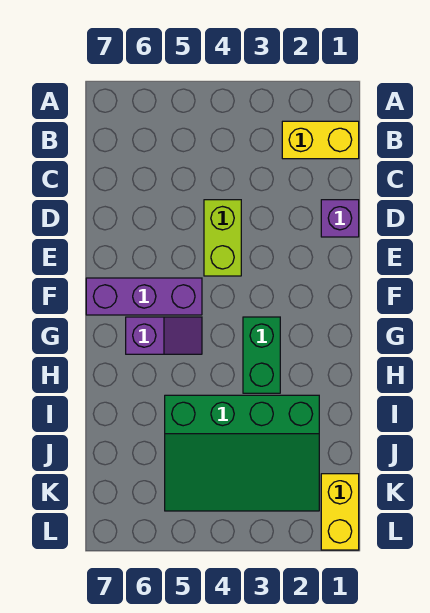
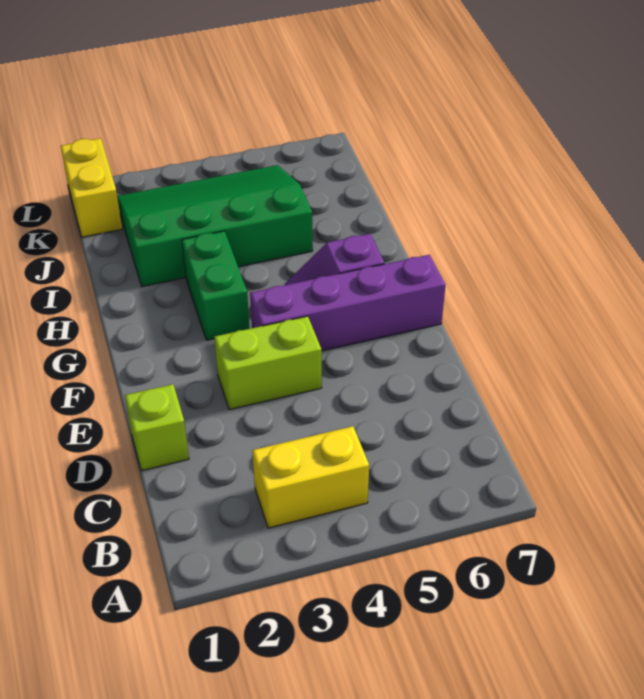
yellow brick B1:B2 level 1 -> yellow brick B3:B4 level 1
purple brick D1 level 1 -> lime brick D1 level 1
lime brick D4:E4 level 1 -> lime brick E3:E4 level 1
purple brick F5:F7 level 1 -> purple brick F4:F7 level 1

